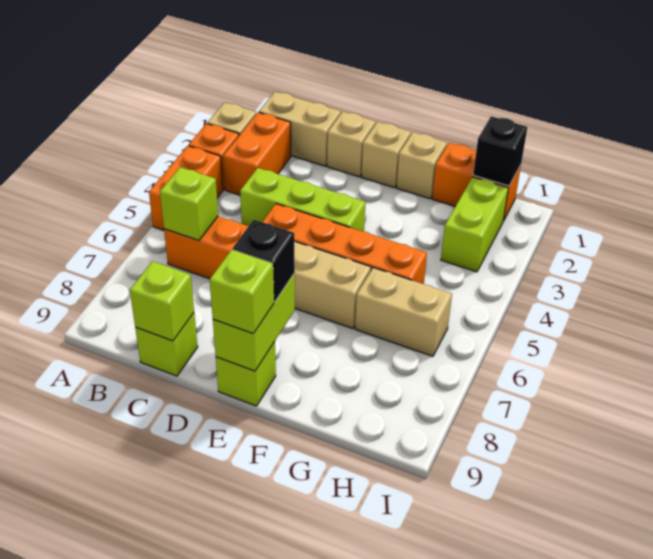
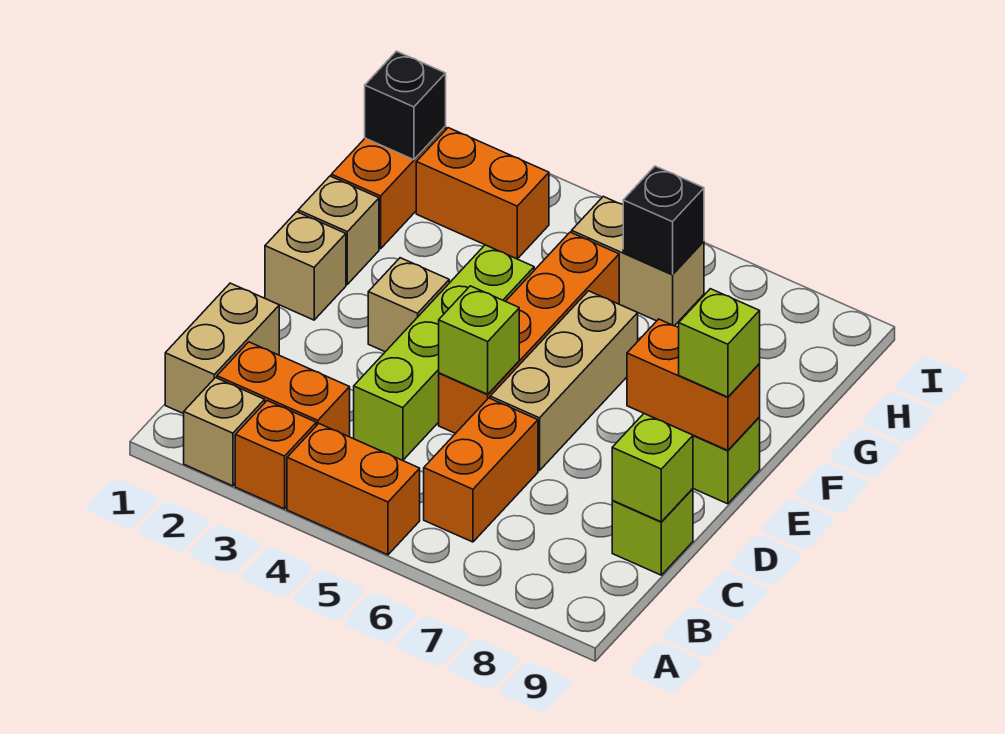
lime brick B6 level 2 -> lime brick D5 level 2
lime brick C4:E4 level 1 -> lime brick C4:F4 level 1
tan brick D1 level 1 -> tan brick E3 level 1
lime brick E8:E9 level 2 -> orange brick E8:E9 level 2
black brick E8 level 3 -> black brick H6 level 2
tan brick G6:H6 level 1 -> tan brick H5:H6 level 1
lime brick H2:H3 level 1 -> orange brick H2:H3 level 1

